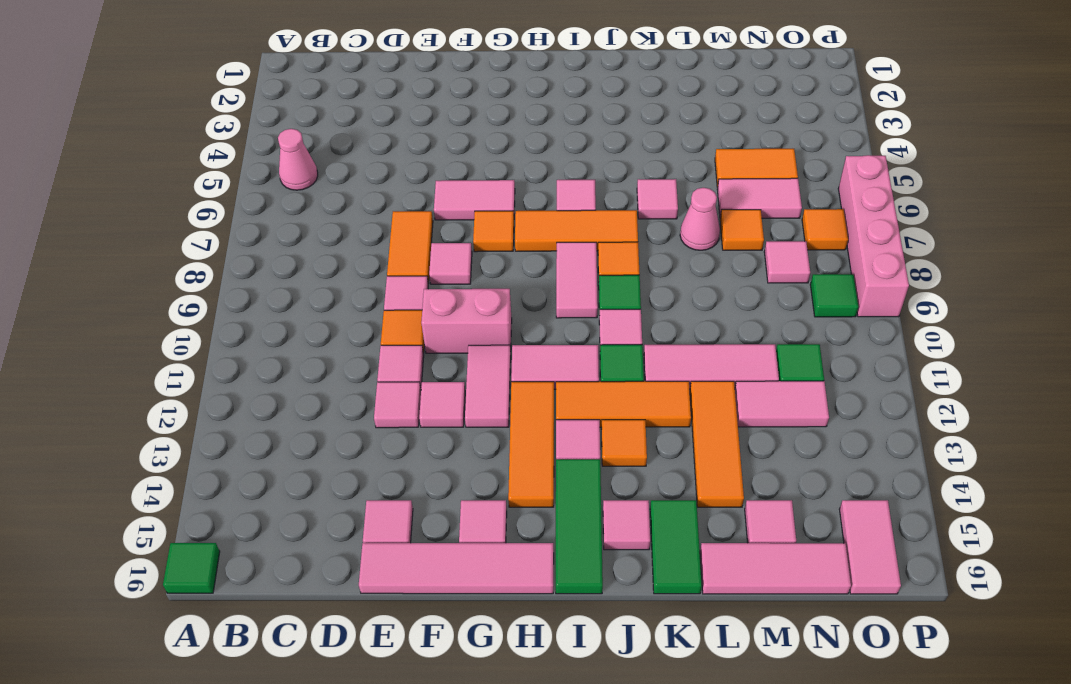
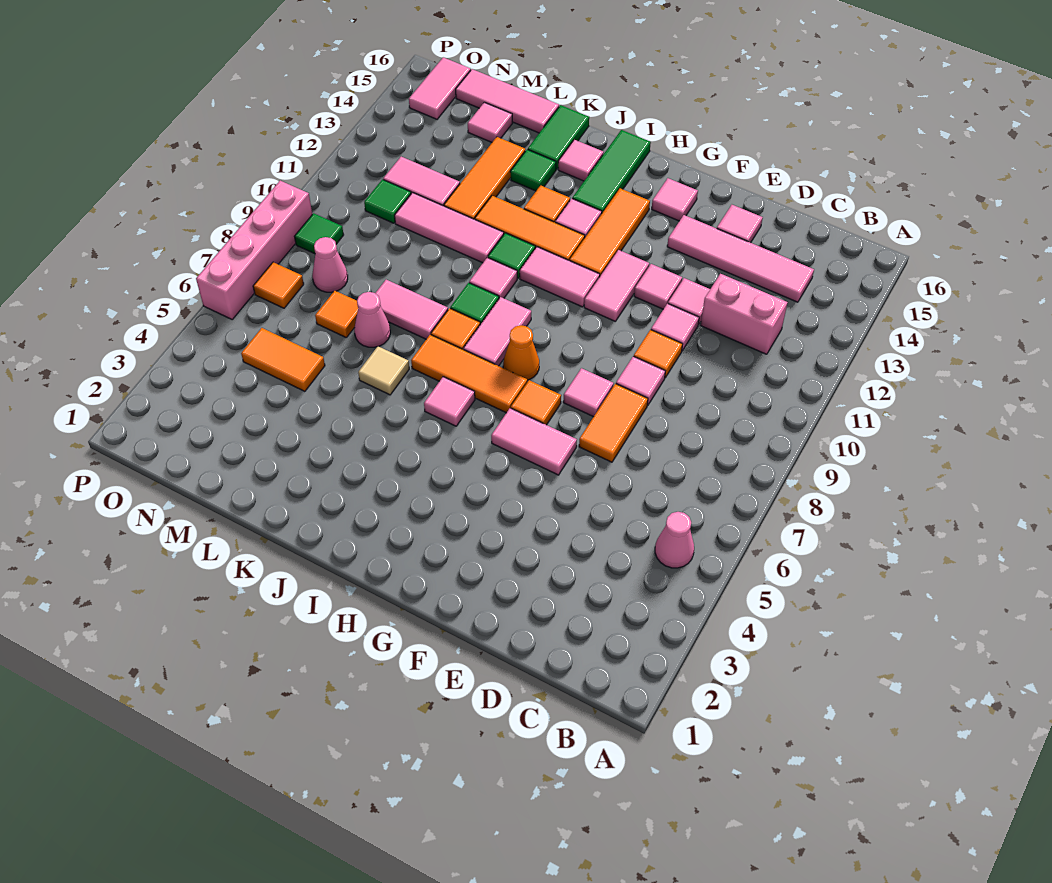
green tile A16 level 1 -> green tile K14 level 1
pink tile E16:H16 level 1 -> pink tile C14:F14 level 1
pink brick F10:G10 level 1 -> pink brick C12:D12 level 1
none -> orange cone H8 level 1
pink tile K6 level 1 -> tan tile K6 level 1
pink tile M6:N6 level 1 -> pink tile K8:L8 level 1
pink tile N8 level 1 -> pink cone N8 level 1

